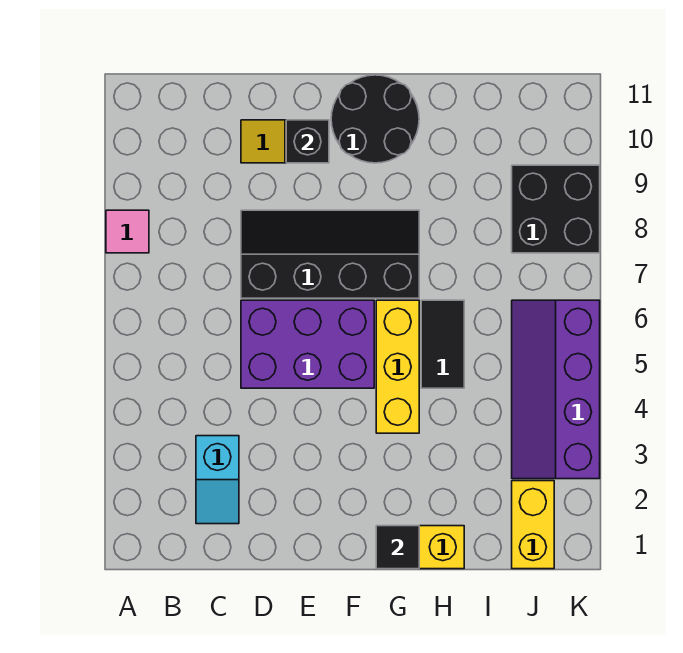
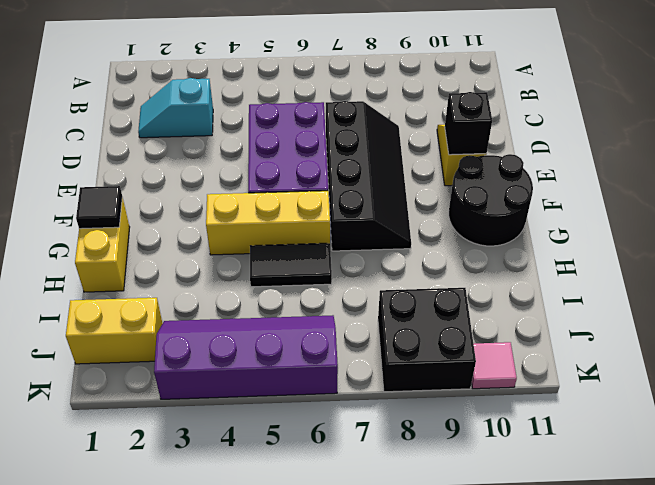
pink tile A8 level 1 -> pink tile K10 level 1

